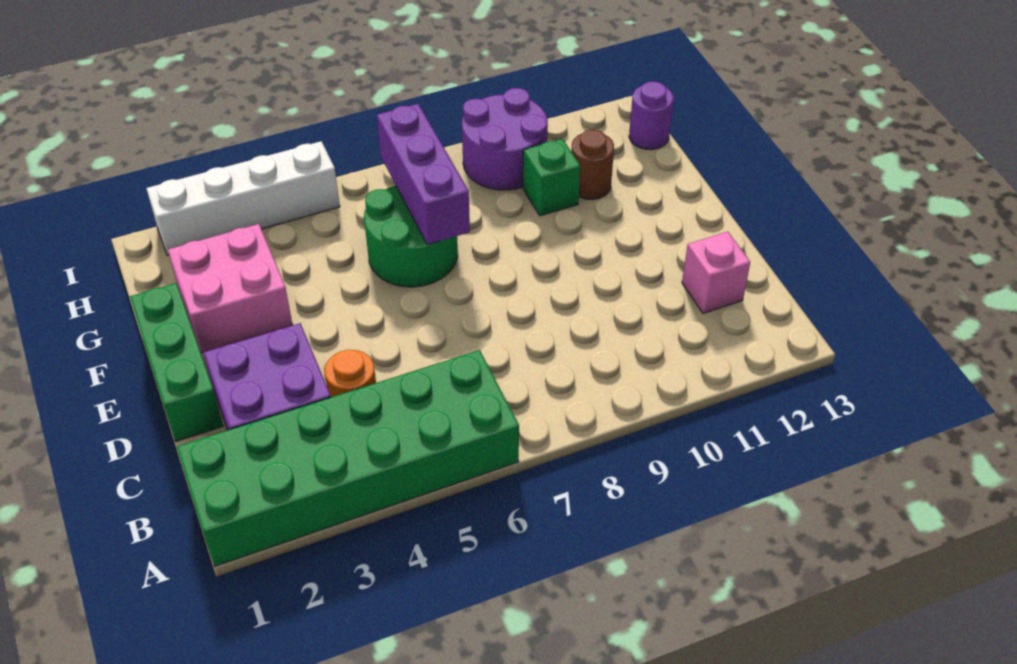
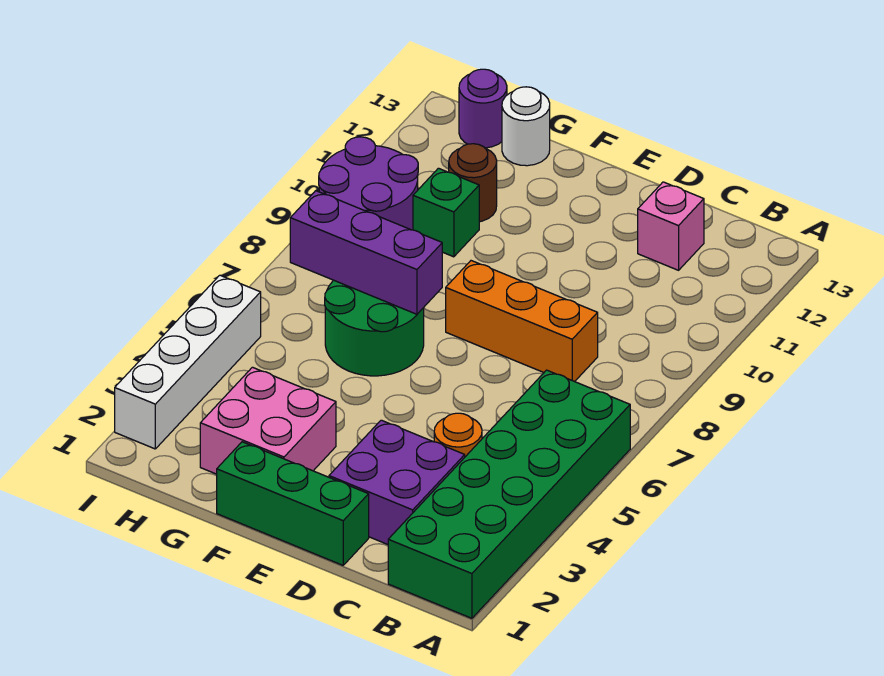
none -> orange brick C8:E8 level 1
none -> white round brick G13 level 1

